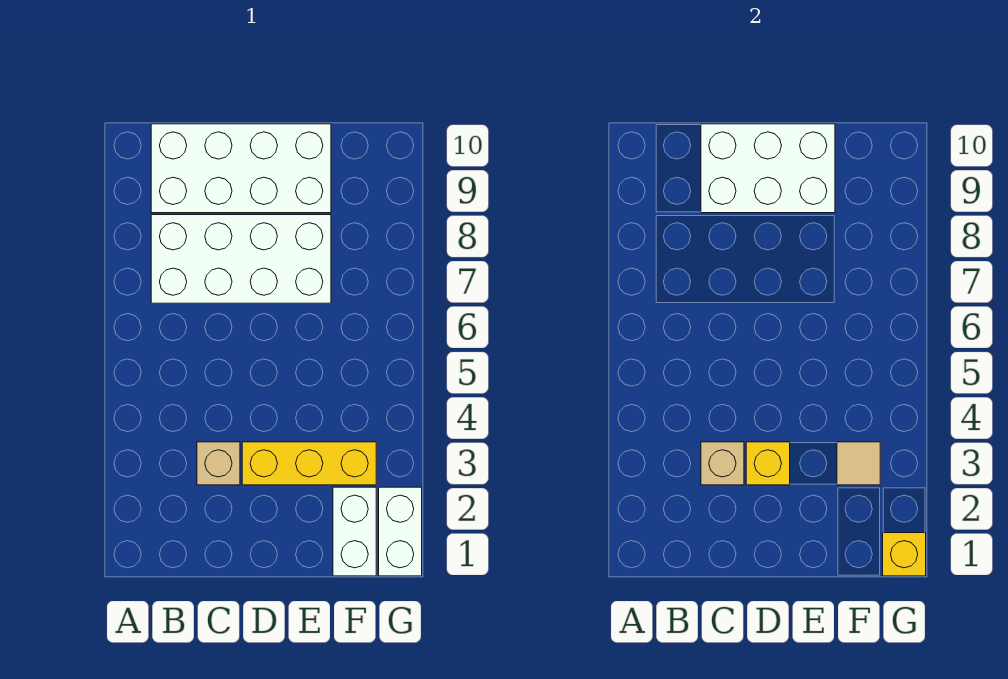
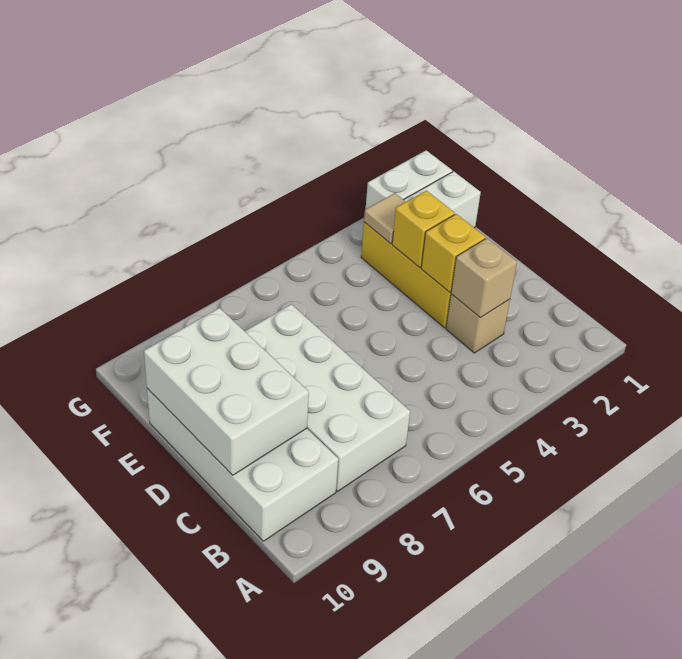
yellow brick G1 level 2 -> yellow brick E3 level 2

